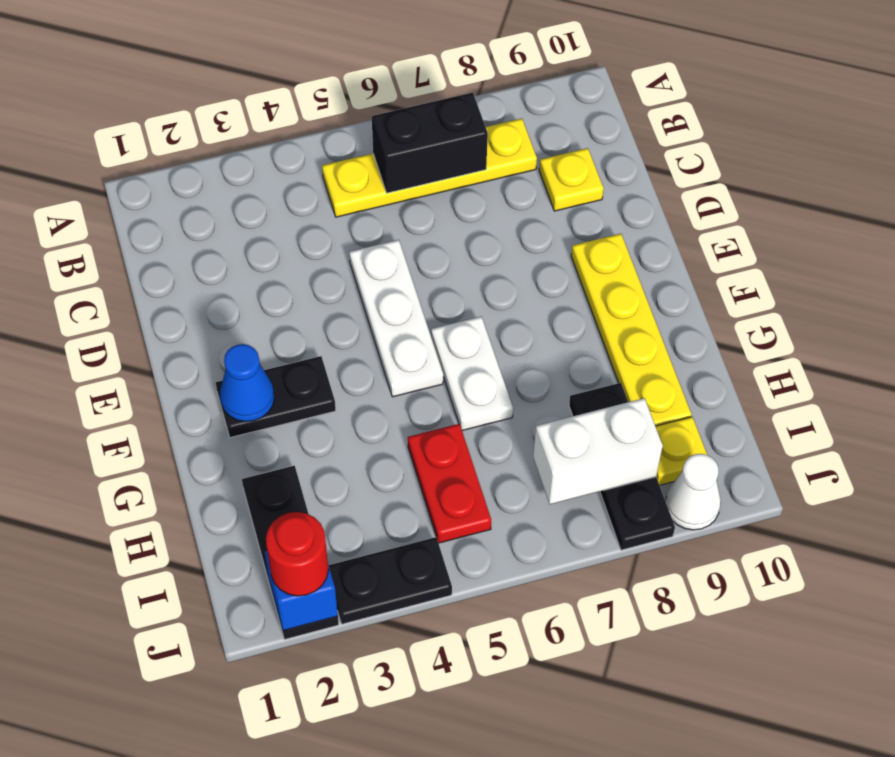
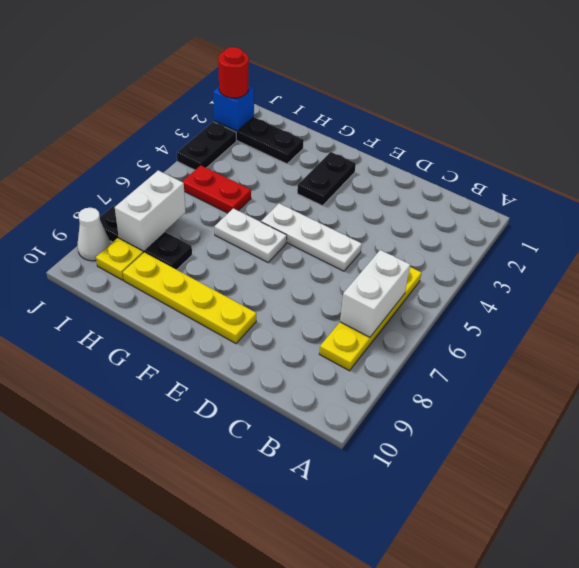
black brick B6:B7 level 2 -> white brick B6:B7 level 2
yellow plate C9 level 1 -> none
blue cone F2 level 2 -> none

